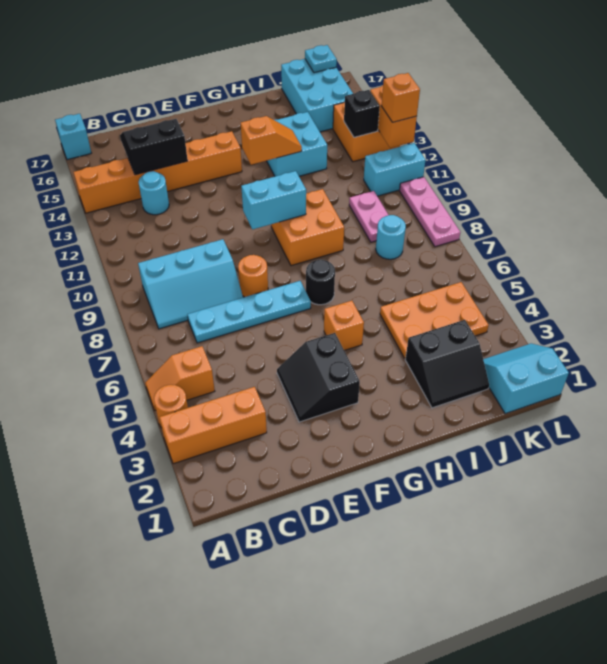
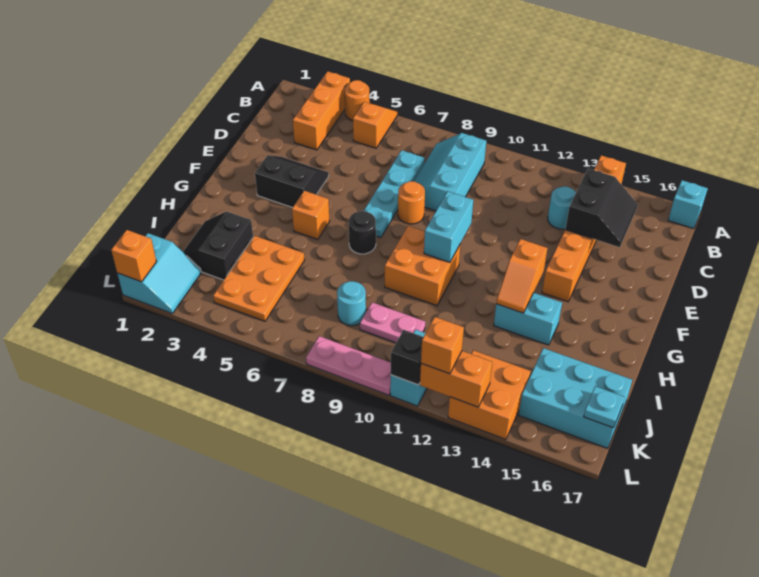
cyan brick H13:I14 level 1 -> cyan brick H13:H14 level 1
black brick K13 level 2 -> black brick L11 level 2
none -> orange brick L1 level 2

